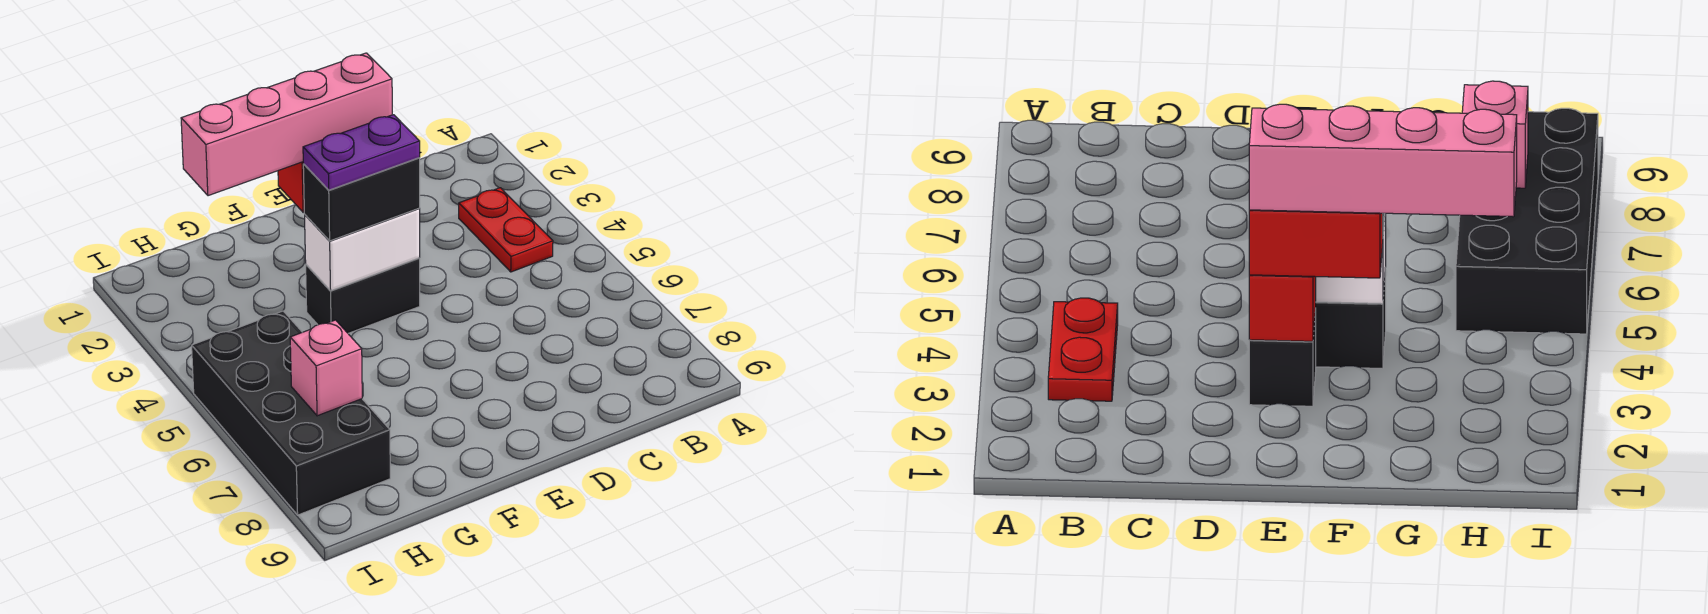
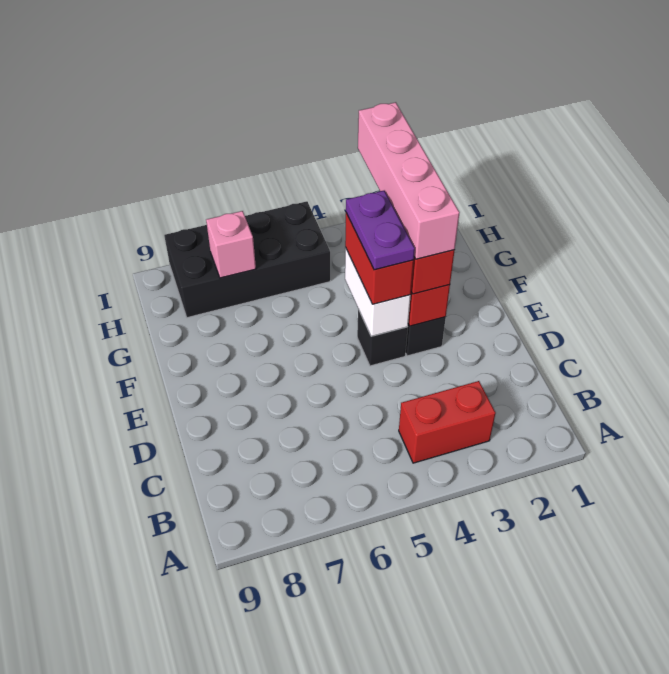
red plate B3:B4 level 1 -> red brick B3:B4 level 1
black brick E4:F4 level 1 -> black brick E4 level 1
black brick E4:F4 level 3 -> red brick E4:F4 level 3

